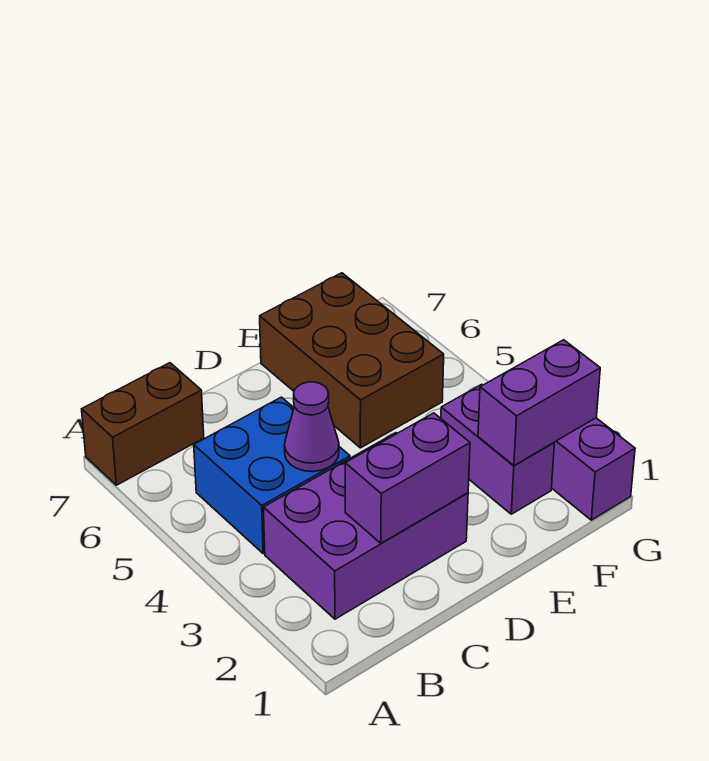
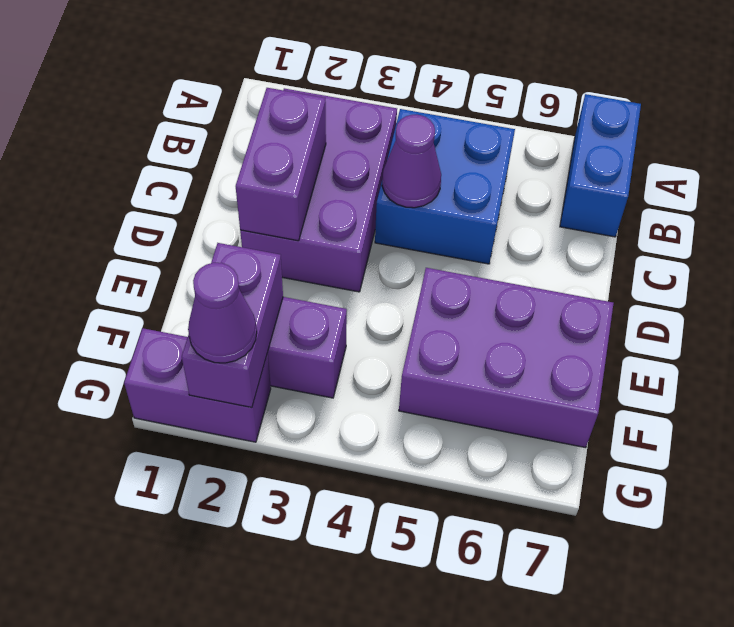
brown brick A7:B7 level 1 -> blue brick A7:B7 level 1
brown brick E5:F7 level 1 -> purple brick E5:F7 level 1
none -> purple cone G2 level 3

